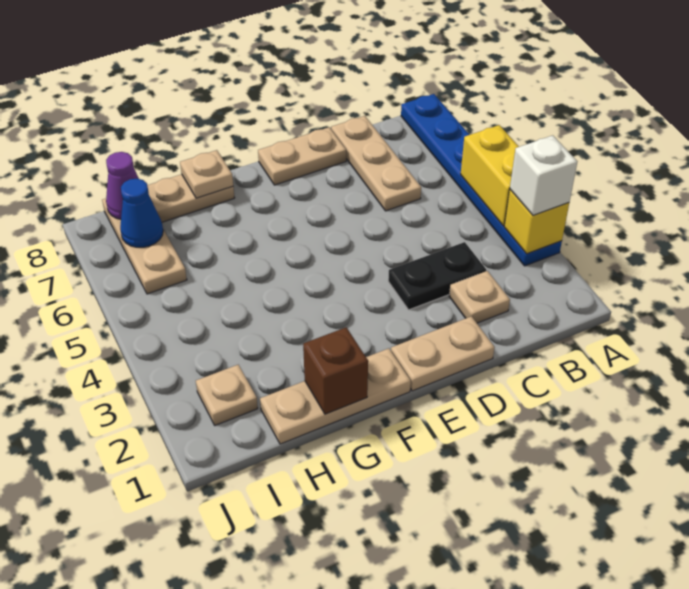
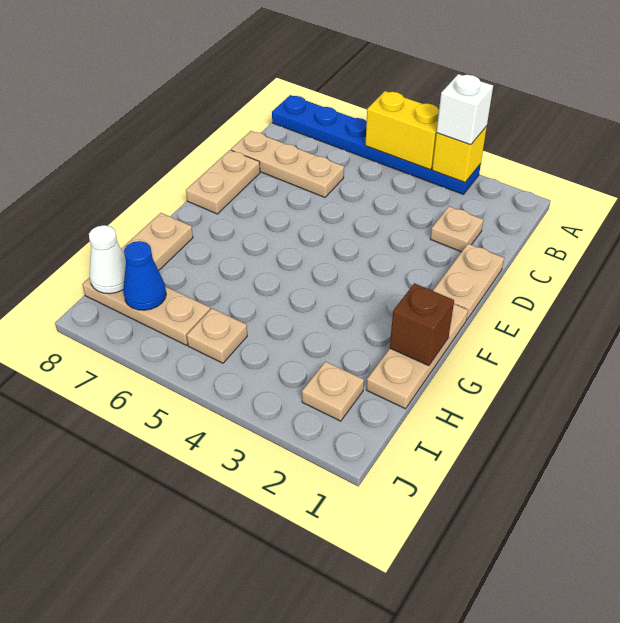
black plate C3:D3 level 1 -> none
tan plate G8 level 2 -> tan plate I5 level 1
purple cone I8 level 2 -> white cone I8 level 2

